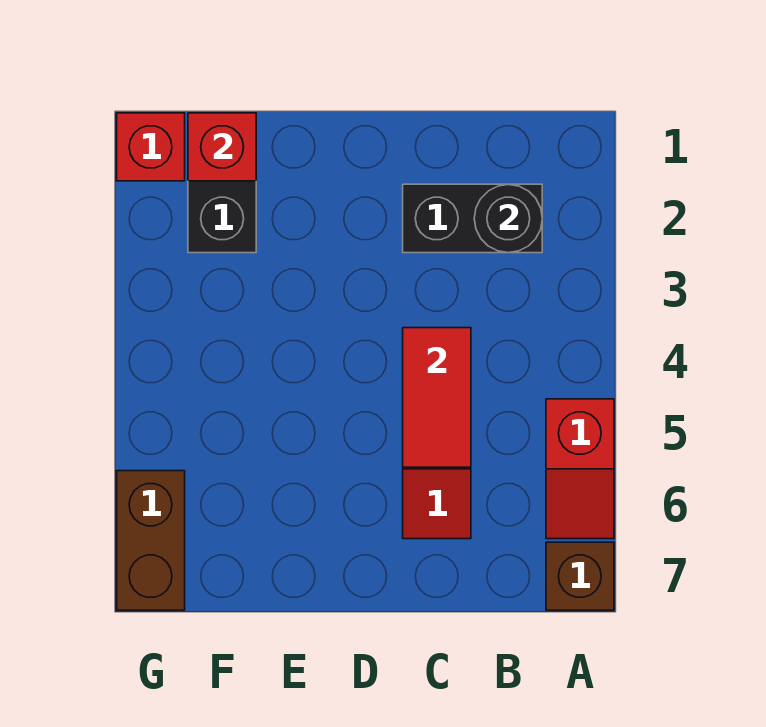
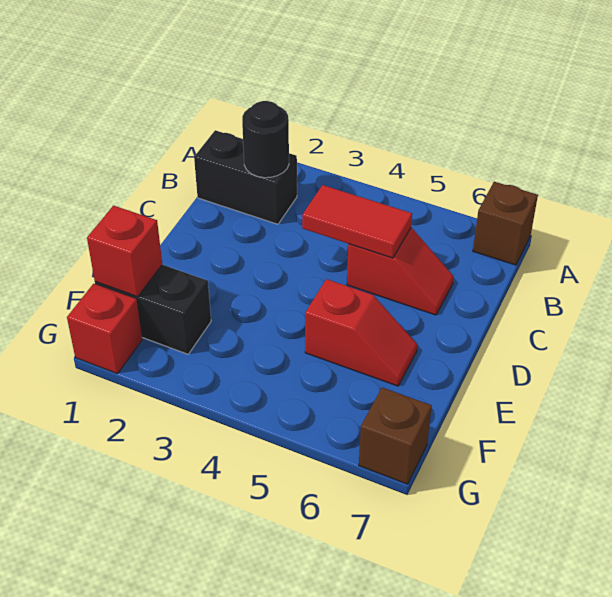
red slope A5:A6 level 1 top 5 -> red slope E5:E6 level 1 top 5
black brick B2:C2 level 1 -> black brick B1:B2 level 1
brown brick G6:G7 level 1 -> brown brick G7 level 1

